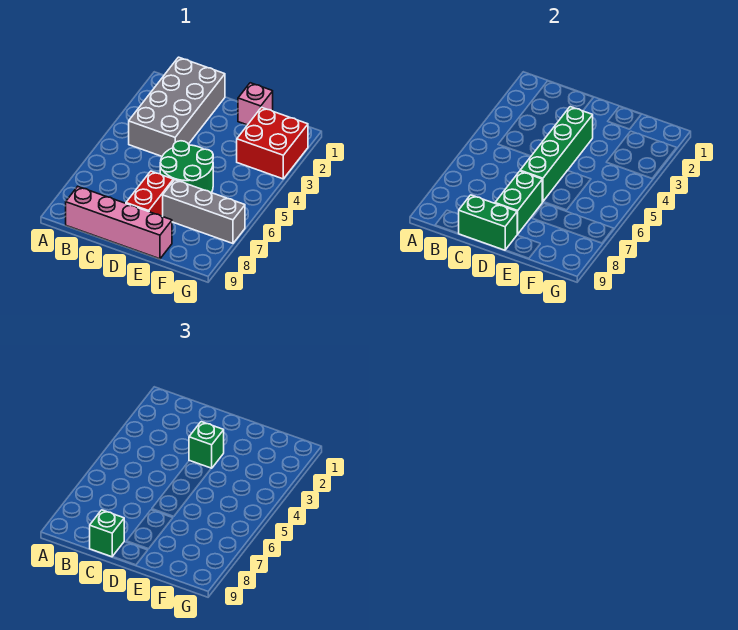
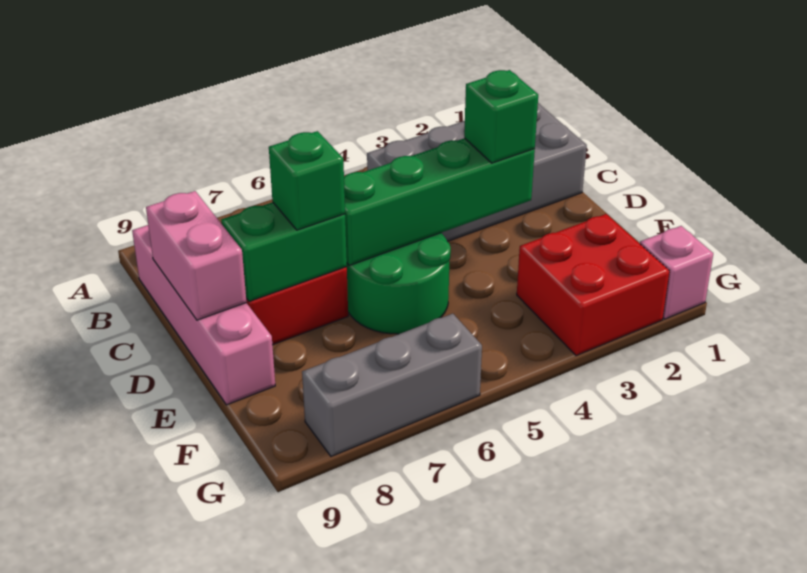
green brick C9:D9 level 2 -> pink brick C9:D9 level 2
green brick C9 level 3 -> green brick D7 level 3
pink brick E1 level 1 -> pink brick G1 level 1
grey brick E7:G7 level 1 -> grey brick G6:G8 level 1

